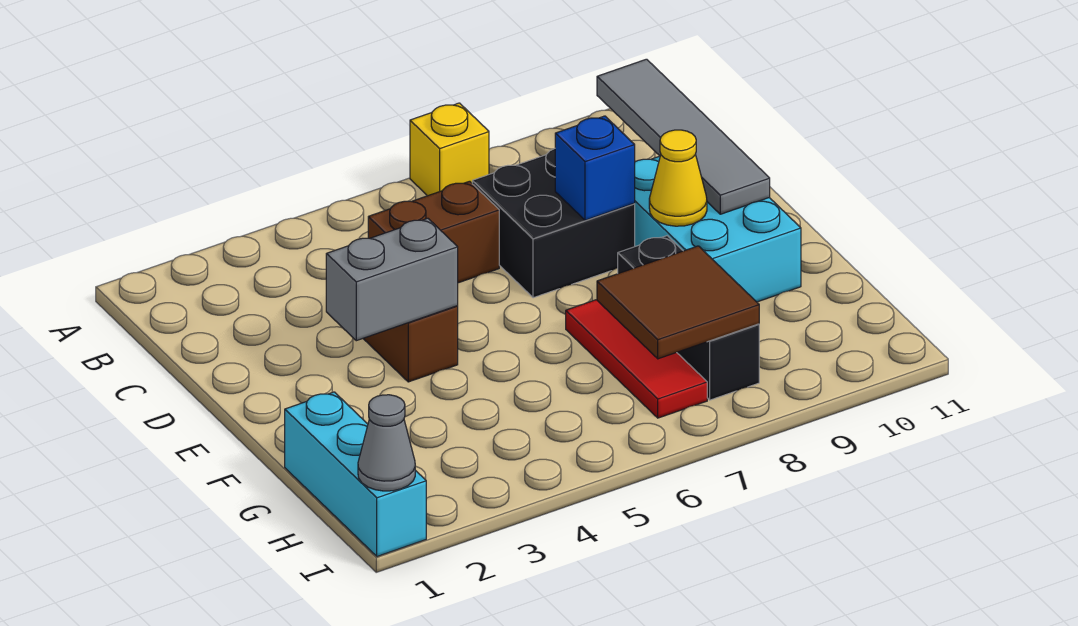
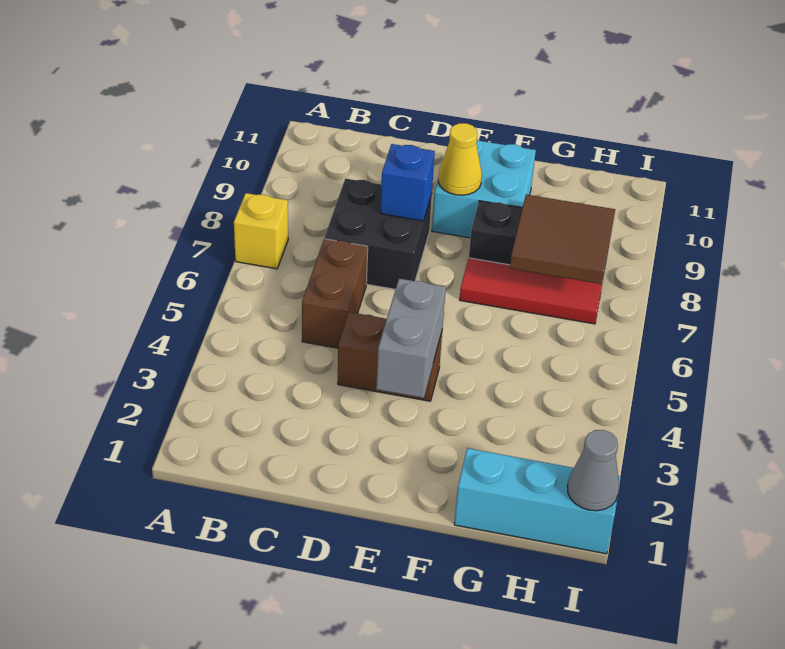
grey tile B10:E10 level 2 -> none
cyan brick D9:F10 level 1 -> cyan brick E9:F10 level 1

